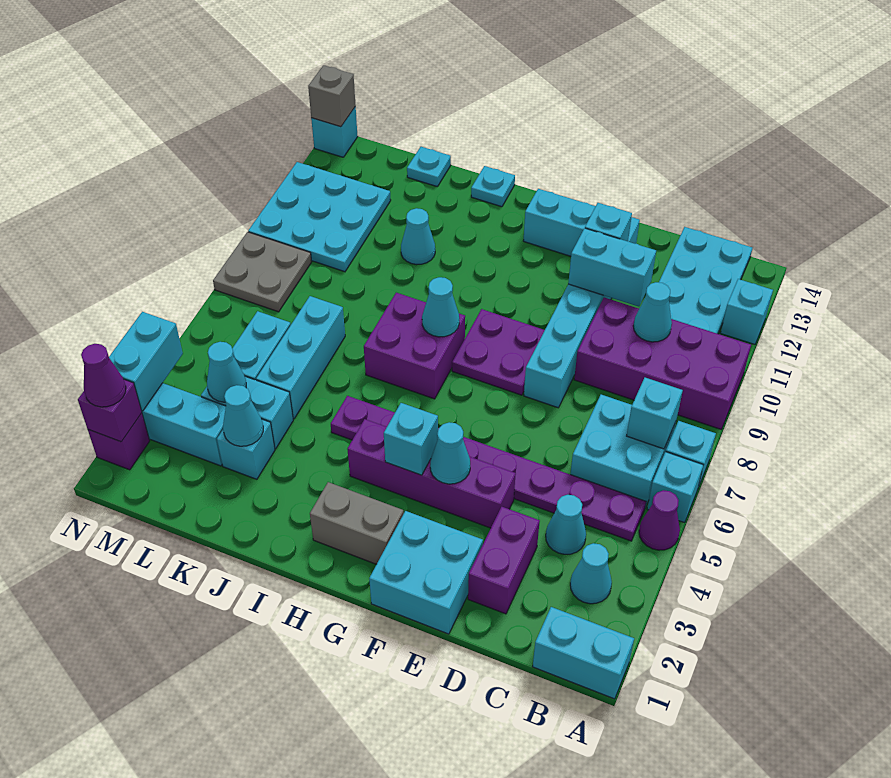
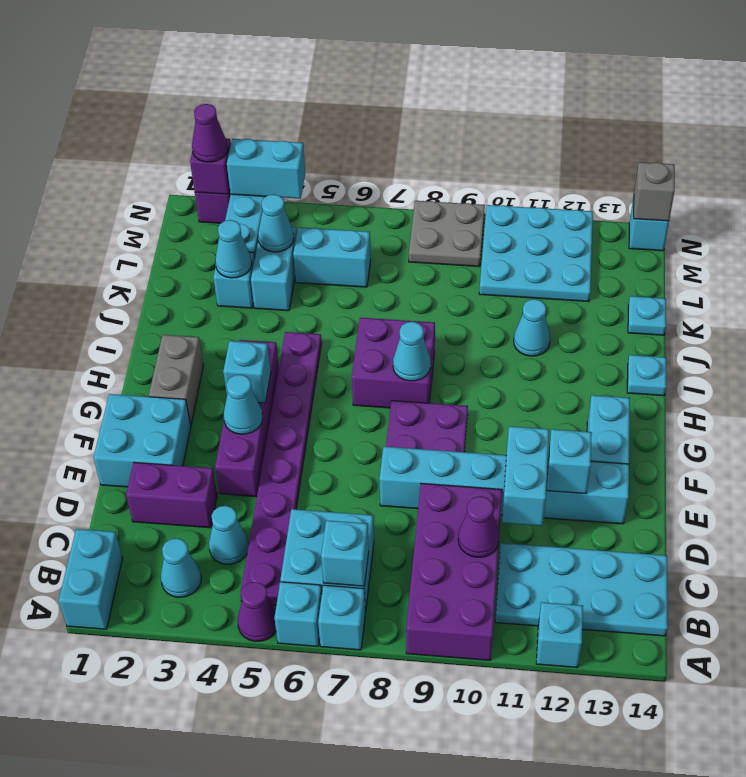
cyan cone C10 level 2 -> purple cone C10 level 2
cyan brick K5:K7 level 1 -> none

